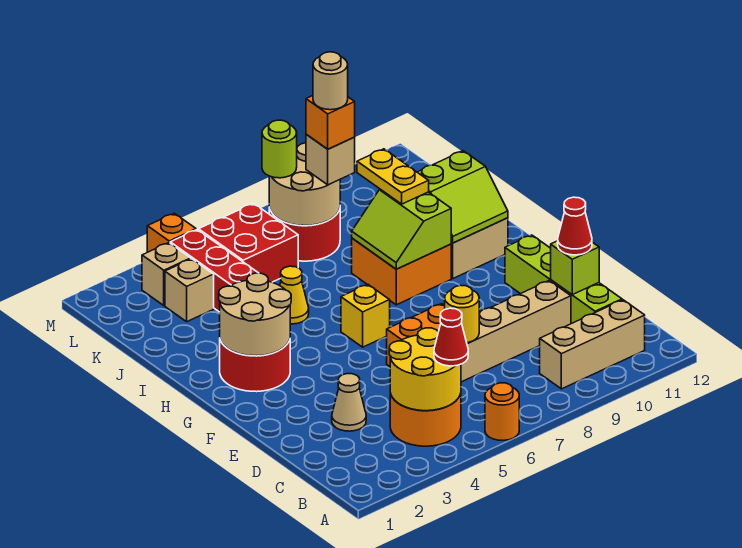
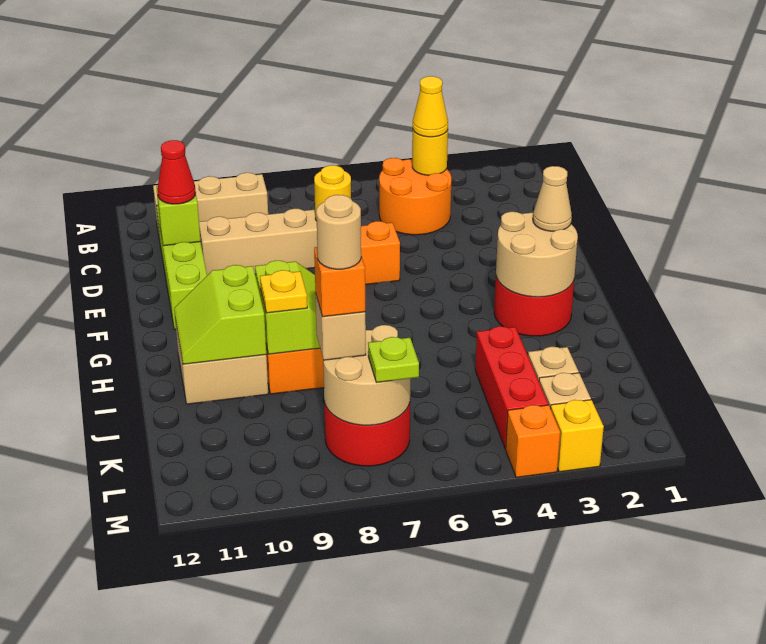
orange round brick A6 level 1 -> none
yellow round brick B4:C5 level 2 -> yellow round brick B4 level 2
red cone B5 level 3 -> none
tan cone D3 level 1 -> tan cone G2 level 3
yellow brick G6 level 1 -> yellow brick M3 level 1
lime slope H10:I11 level 2 top I -> lime slope H10:I11 level 2 top 10
yellow cone I5 level 1 -> yellow cone B4 level 3
yellow plate I9:J9 level 3 -> yellow plate I9 level 3
red brick K5:L6 level 1 -> none
lime round brick L7 level 3 -> lime plate L7 level 3

